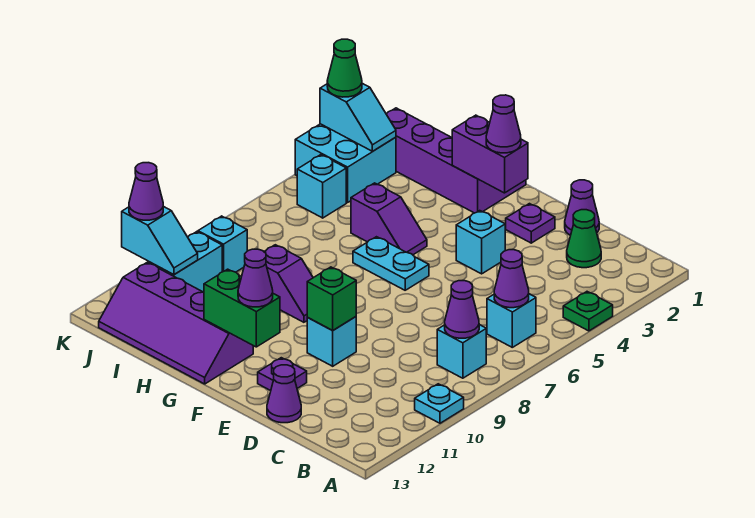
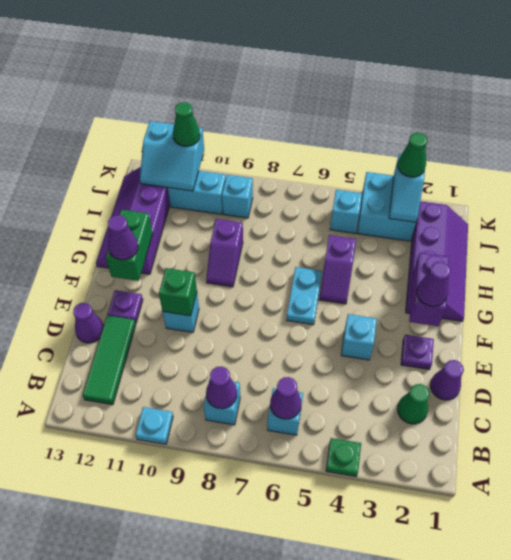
none -> green tile B12:D12 level 1
cyan slope J11:K11 level 2 top K -> cyan slope J11:K12 level 2 top K
purple cone K11 level 3 -> green cone K11 level 3

